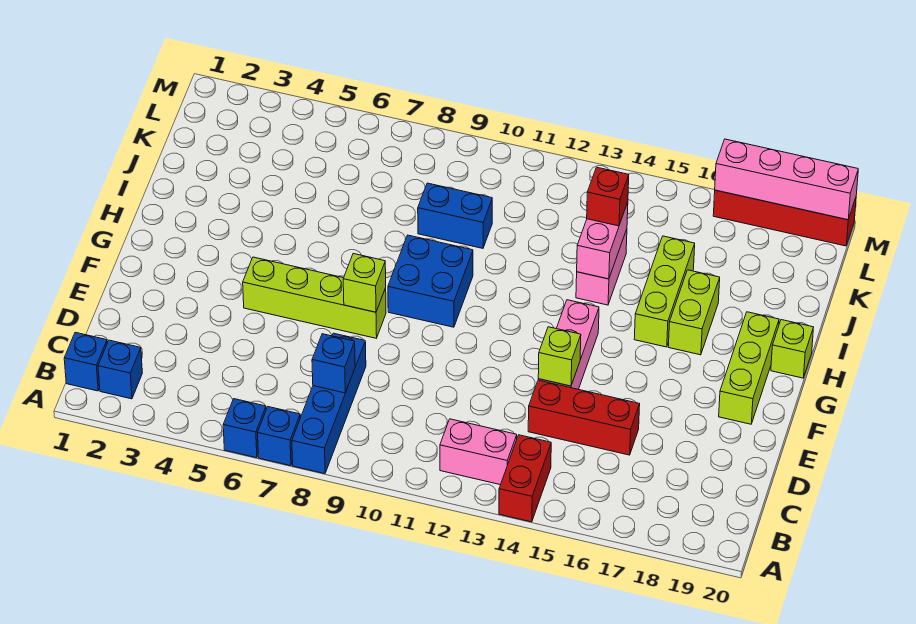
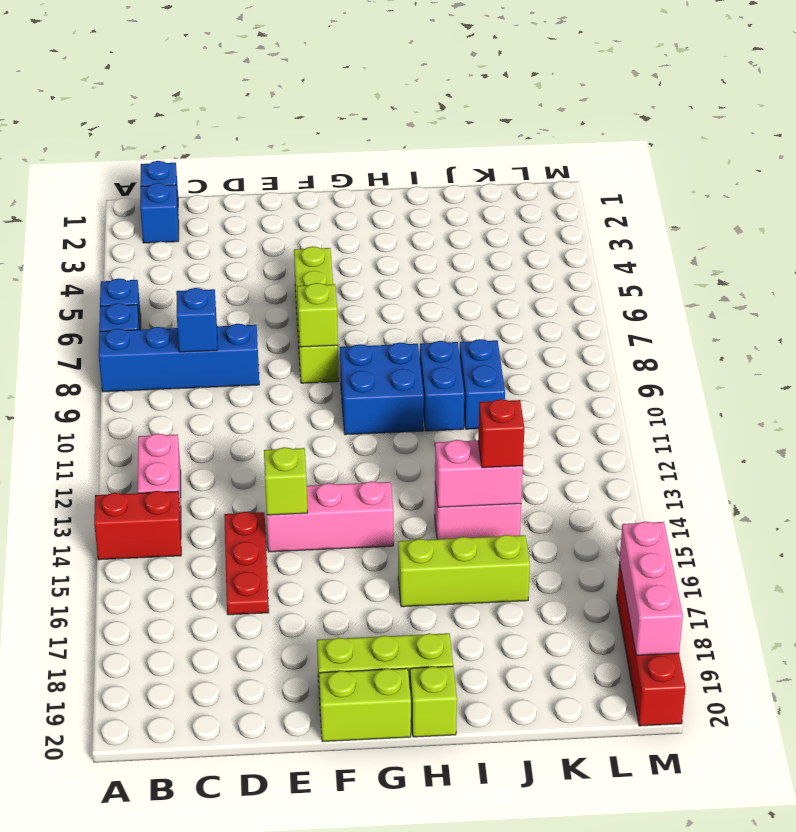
red brick D14:D16 level 1 -> red plate D14:D16 level 1
lime brick H17:I17 level 1 -> lime brick F20:G20 level 1
none -> blue brick I9:I10 level 1
pink brick M17:M20 level 2 -> pink brick M17:M19 level 2

